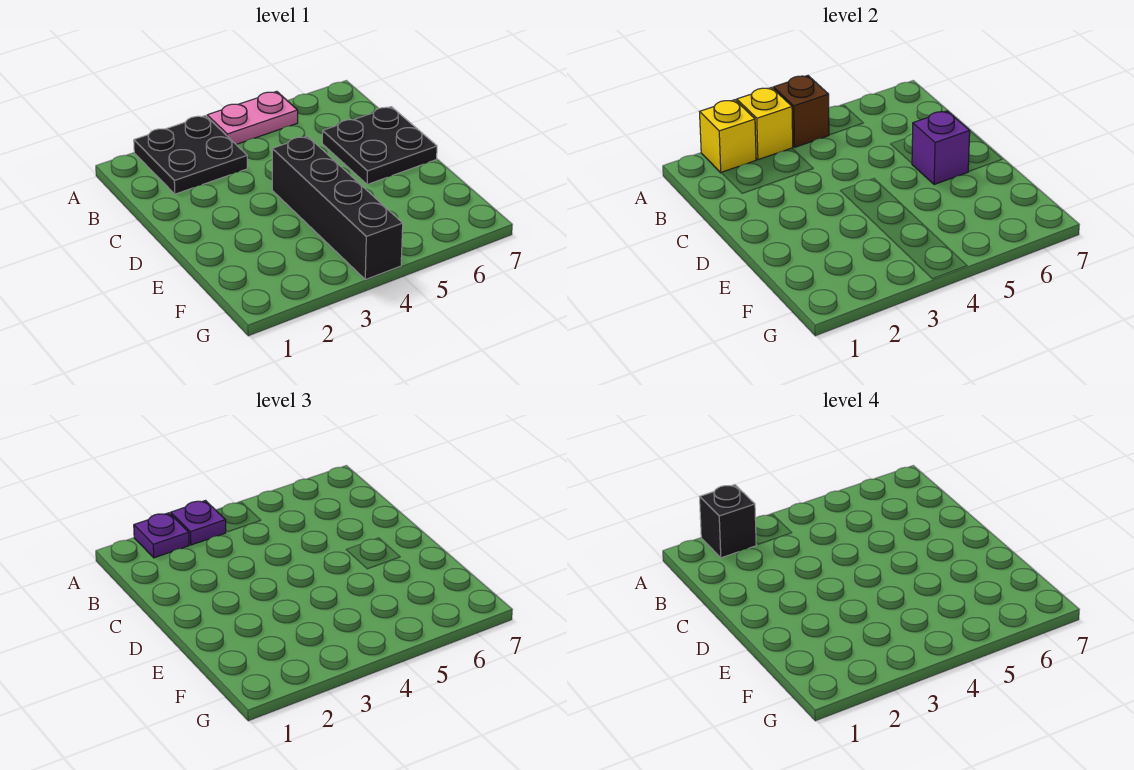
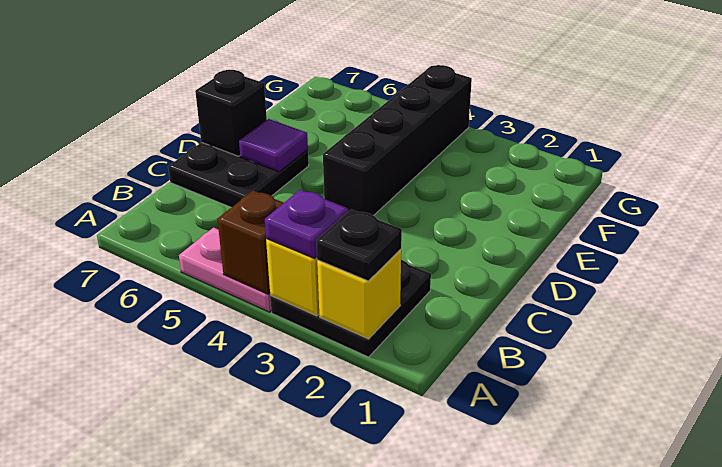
purple plate A2 level 3 -> black plate A2 level 3
black brick A2 level 4 -> black brick D7 level 2
purple brick D6 level 2 -> purple tile D6 level 2

